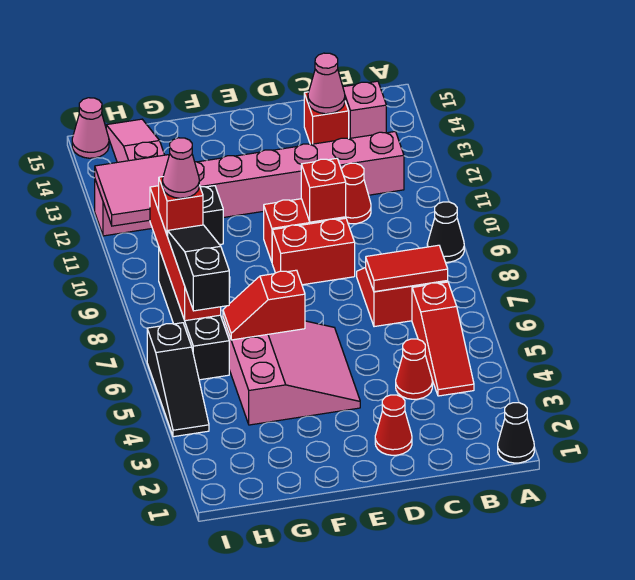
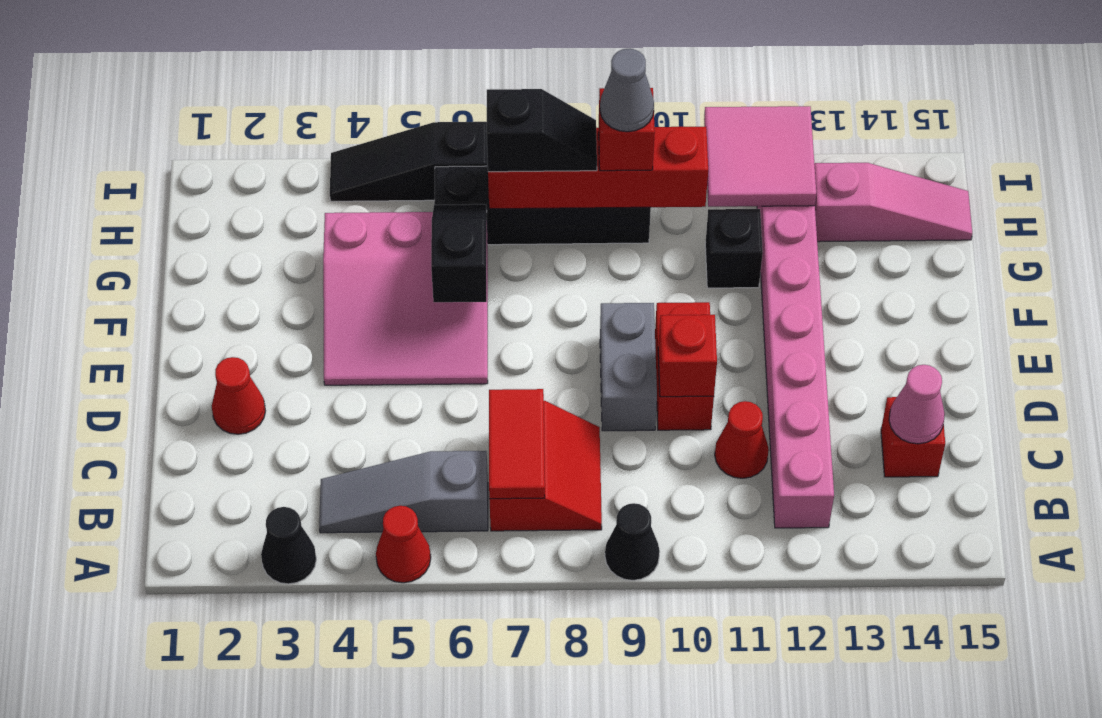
black cone A1 level 1 -> black cone A3 level 1
red slope B4:B6 level 1 top 6 -> grey slope B4:B6 level 1 top 6
pink brick B14 level 1 -> none
red cone C4 level 1 -> red cone A5 level 1
red brick D9:E9 level 1 -> grey brick D9:E9 level 1
red slope F6:G6 level 2 top F -> black slope F6:G6 level 2 top F
black slope H6:H8 level 3 top 6 -> black slope H7:H8 level 3 top 7
pink cone H9 level 4 -> grey cone H9 level 4
pink cone I15 level 1 -> none

